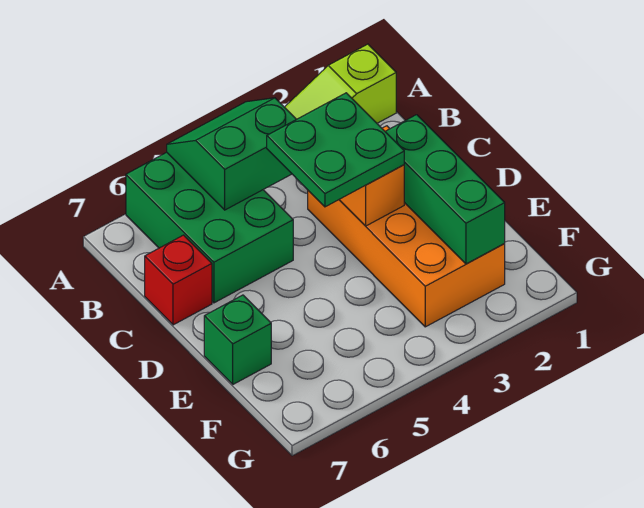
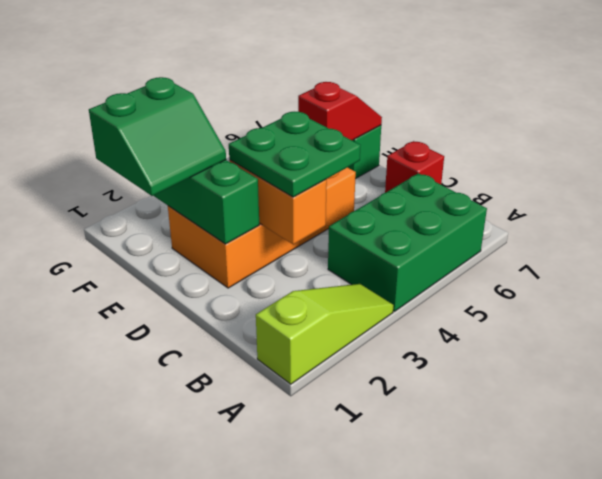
green slope A4:B5 level 2 top B -> green slope E1:F2 level 3 top F
green brick A5:C6 level 1 -> green brick A4:B6 level 1
orange brick C2:F3 level 1 -> orange brick D2:E5 level 1
none -> red slope E6:E7 level 2 top 6

